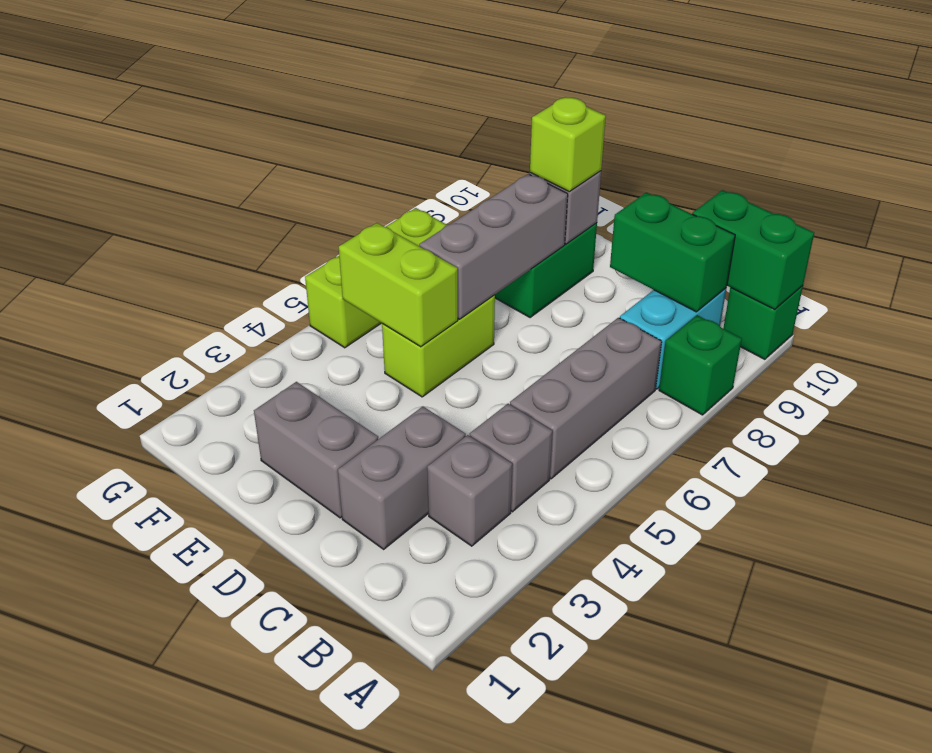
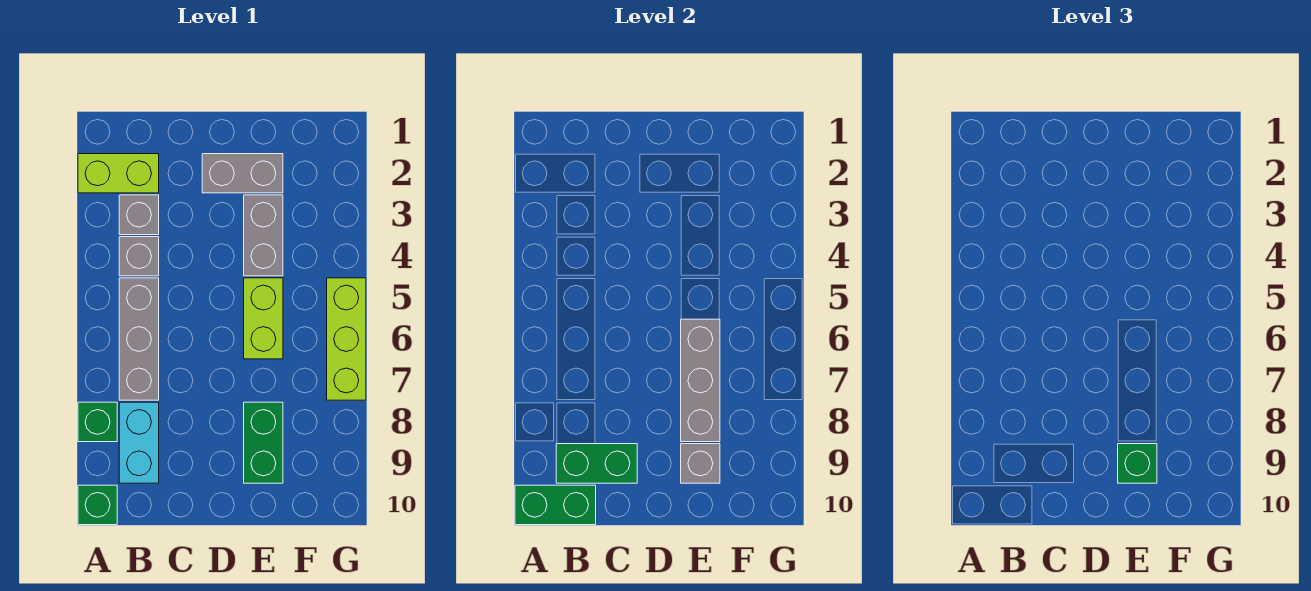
grey brick C2:C3 level 1 -> grey brick E3:E4 level 1
lime brick E5:F5 level 2 -> lime brick A2:B2 level 1
lime brick E9 level 3 -> green brick E9 level 3

